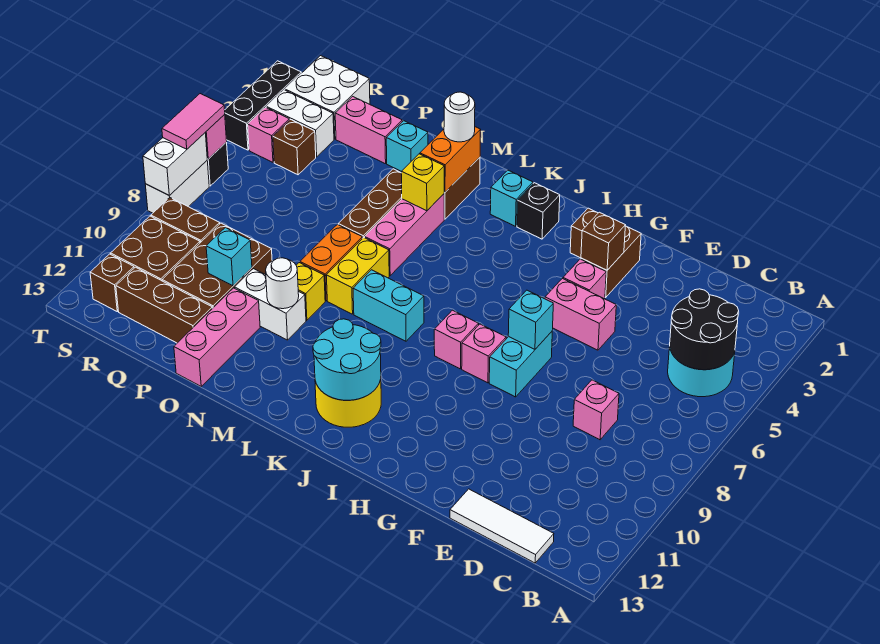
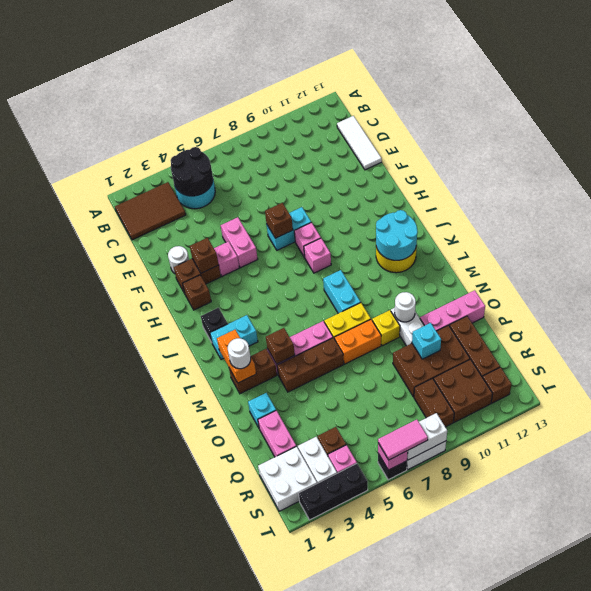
none -> brown tile B1:C3 level 1
pink brick D8 level 1 -> none
none -> white round brick F2 level 1
cyan brick G7 level 2 -> brown brick G7 level 2
cyan brick K2 level 1 -> cyan brick K2:K3 level 1
orange brick M2:M3 level 2 -> orange brick L2:M2 level 2
yellow brick M4 level 2 -> brown brick M4 level 2

